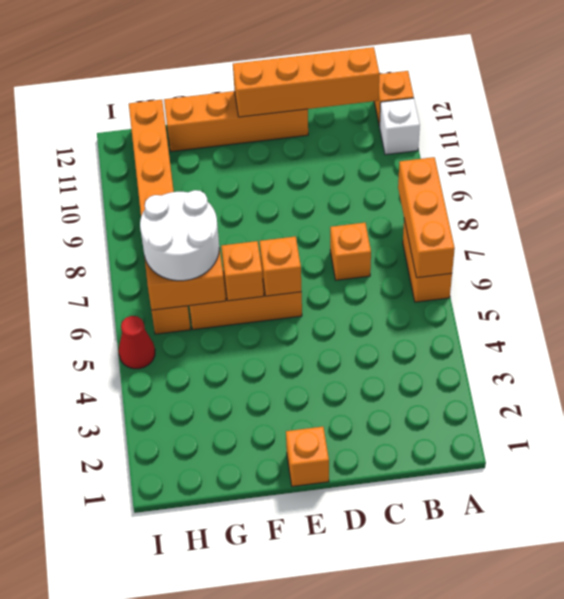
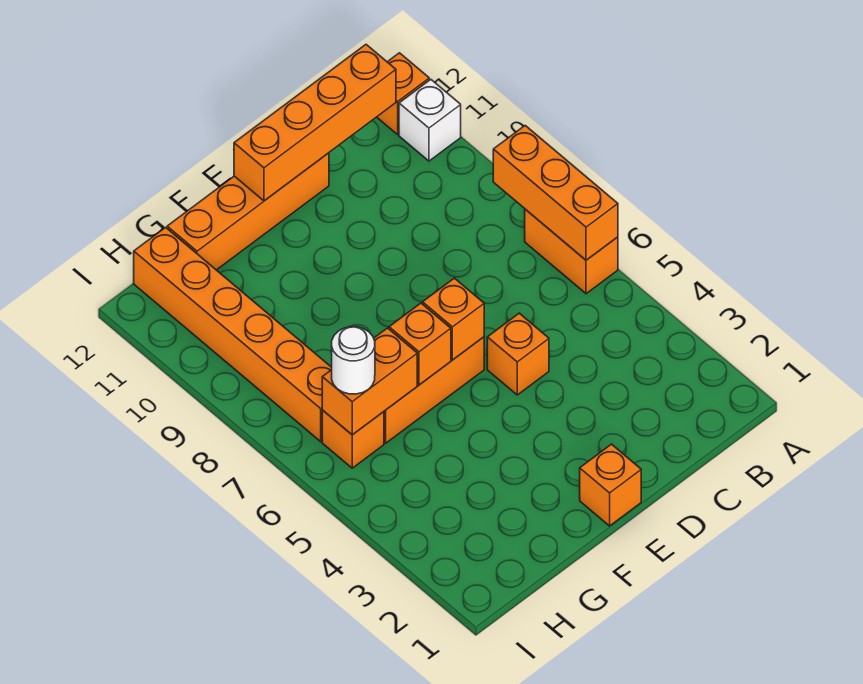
orange brick C7 level 1 -> orange brick D5 level 1
white round brick G6:H7 level 3 -> white round brick H6 level 3
red cone I5 level 1 -> none

